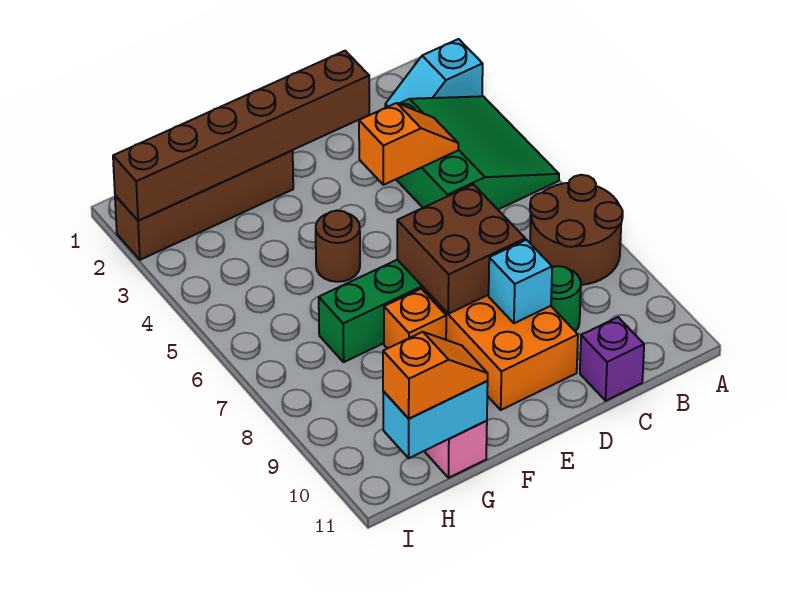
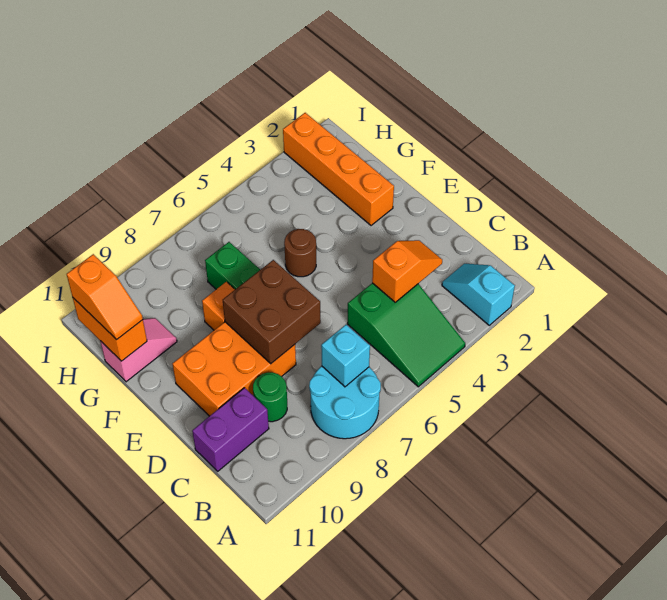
green slope A3:C5 level 1 top C -> green slope A4:C5 level 1 top C
brown round brick A7:B8 level 1 -> cyan round brick A7:B8 level 1
orange slope C4:D4 level 2 top D -> orange slope C3:C4 level 2 top 4
purple brick C11 level 1 -> purple brick C10:C11 level 1
brown brick D2:I2 level 2 -> none
cyan brick D9 level 2 -> cyan brick B7 level 2
brown brick F2:I2 level 1 -> orange brick F2:I2 level 1
cyan brick G11:H11 level 2 -> orange brick G11:H11 level 2

